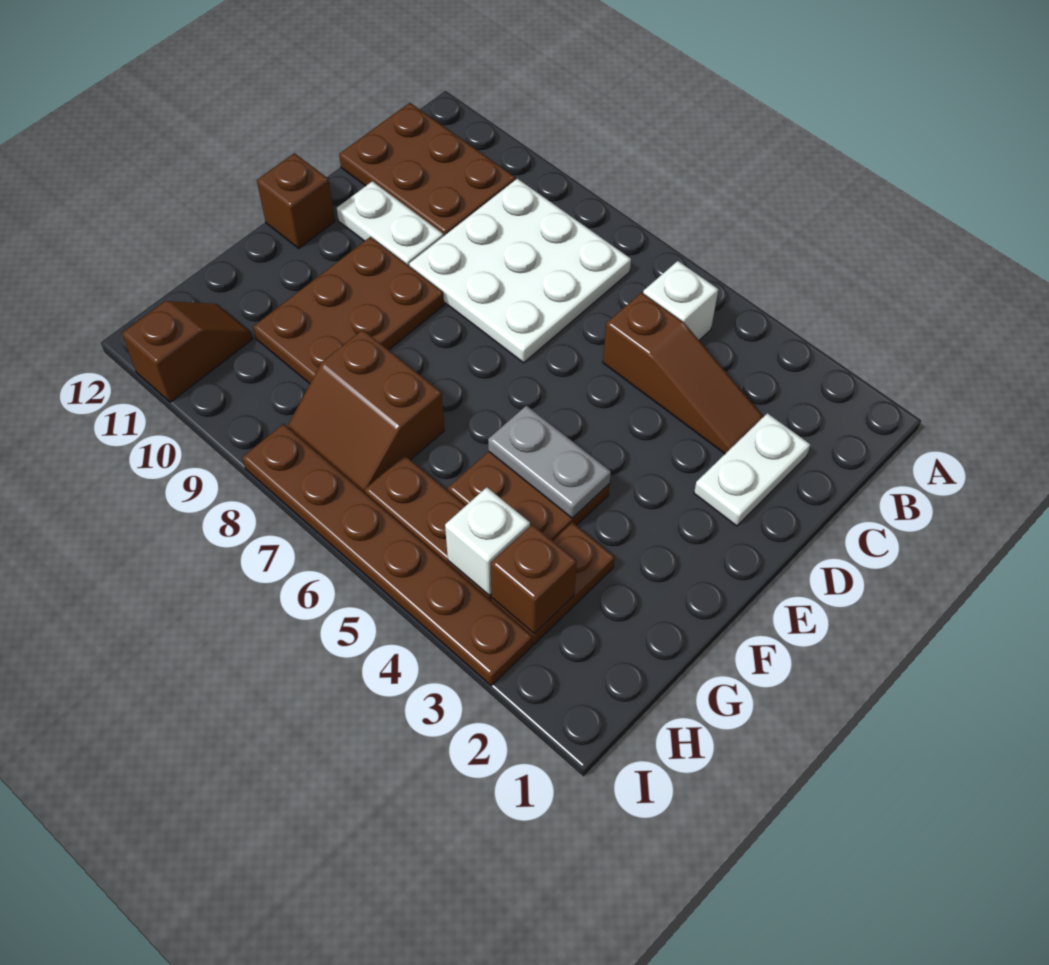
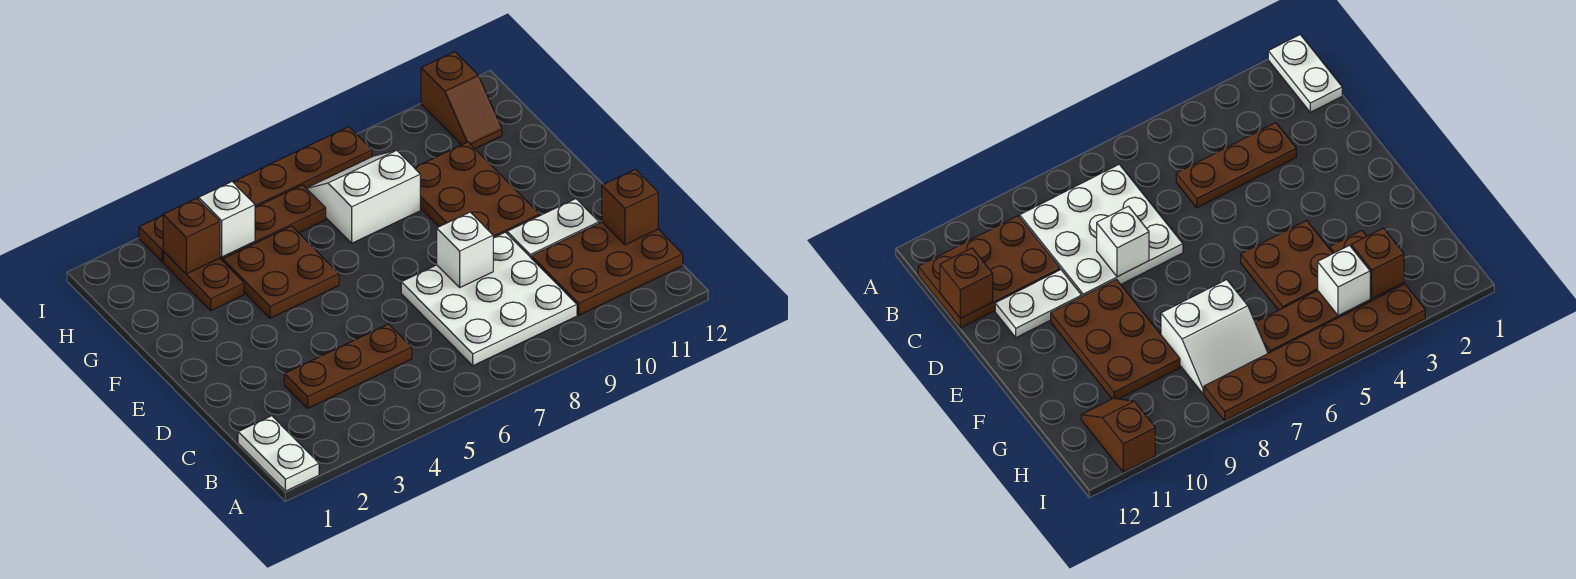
white brick B5 level 1 -> white brick D8 level 2
white plate C2:D2 level 1 -> white plate A1:B1 level 1
brown slope C3:C5 level 1 top 5 -> brown plate C3:C5 level 1
brown brick E12 level 1 -> brown brick C12 level 2
grey plate F4:F5 level 2 -> none
brown slope G7:H8 level 1 top G -> white slope G7:H8 level 1 top G

